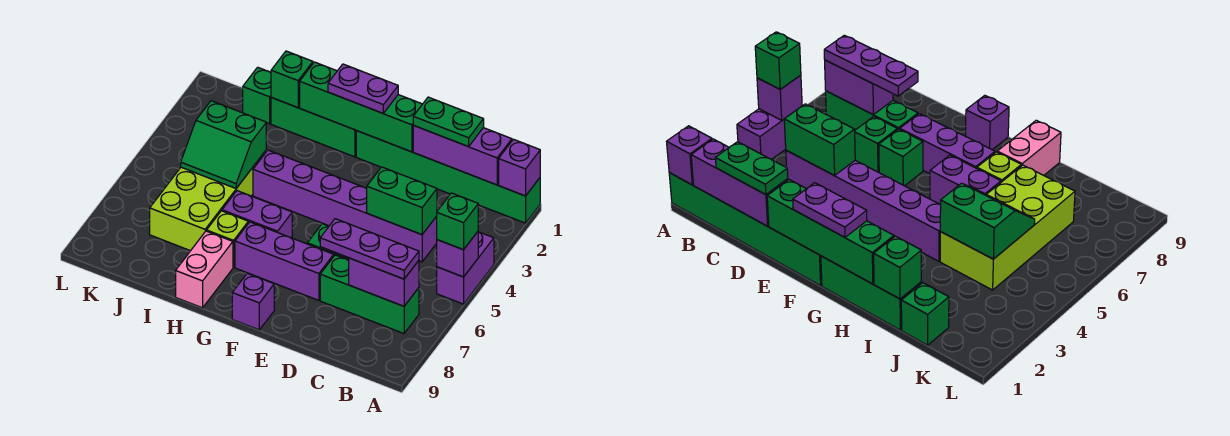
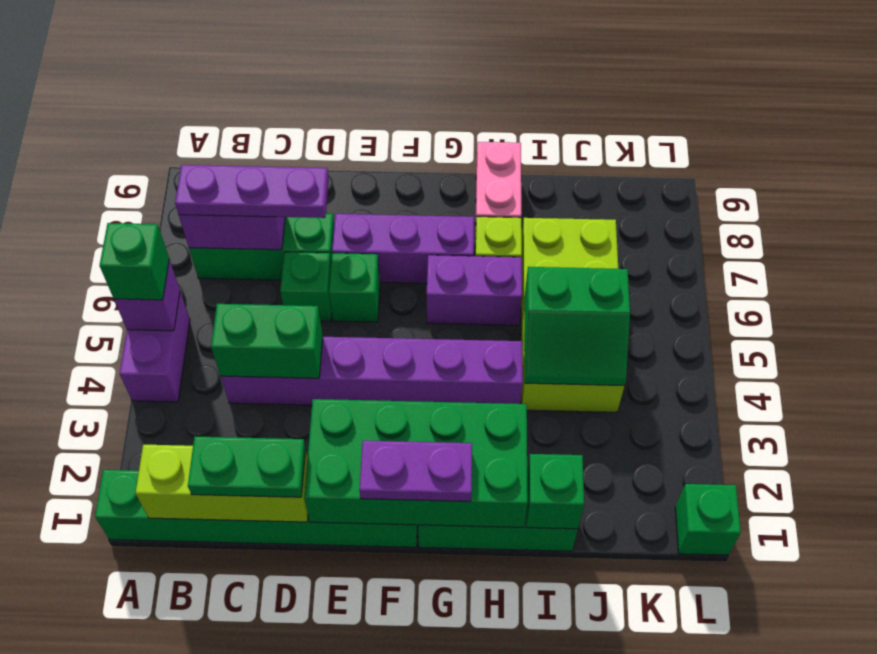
purple brick A1 level 2 -> none
purple brick B1:D1 level 2 -> lime brick B1:D1 level 2
green brick E1:H1 level 2 -> green brick E1:H2 level 2
purple brick F9 level 1 -> none
green slope I4:J5 level 2 top 4 -> green slope I4:J5 level 2 top 5
green brick J1 level 1 -> green brick L1 level 1

